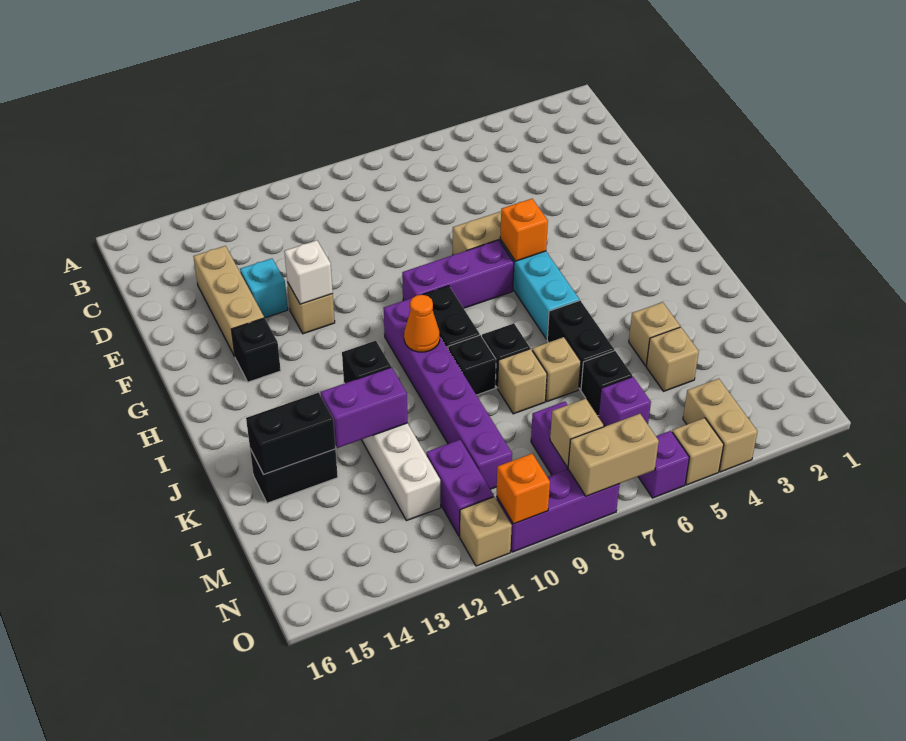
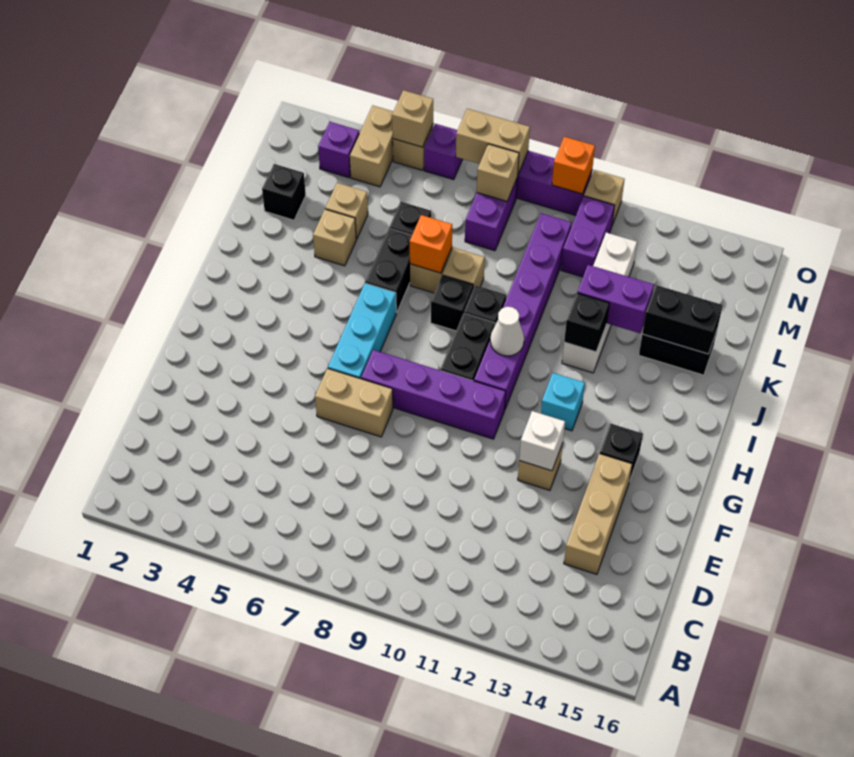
cyan brick E13 level 1 -> cyan brick H12 level 1
orange brick G6 level 2 -> orange brick K7 level 2
purple brick G7:G9 level 1 -> purple brick G7:G10 level 1
orange cone I10 level 2 -> white cone I10 level 2
none -> black brick L2 level 1
purple brick M6 level 1 -> purple brick N3 level 1
none -> tan brick O5 level 2

